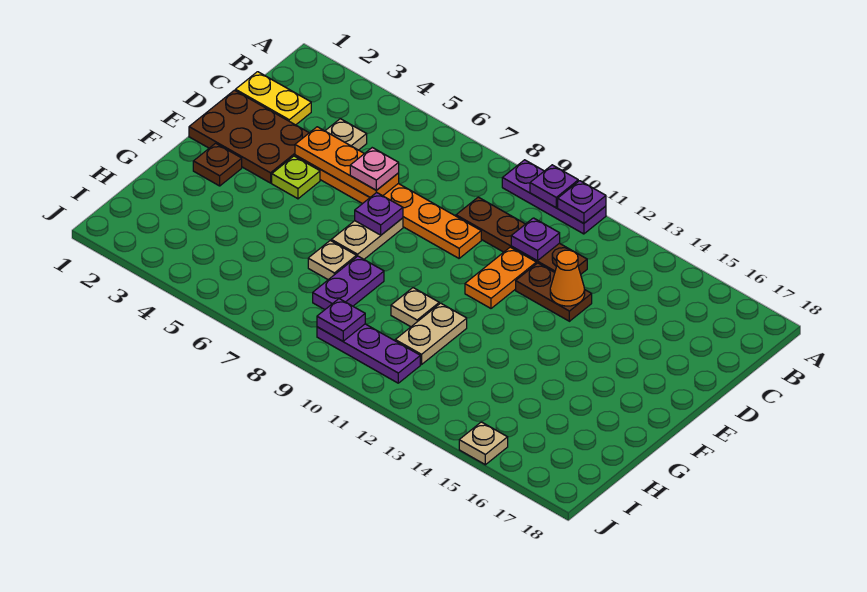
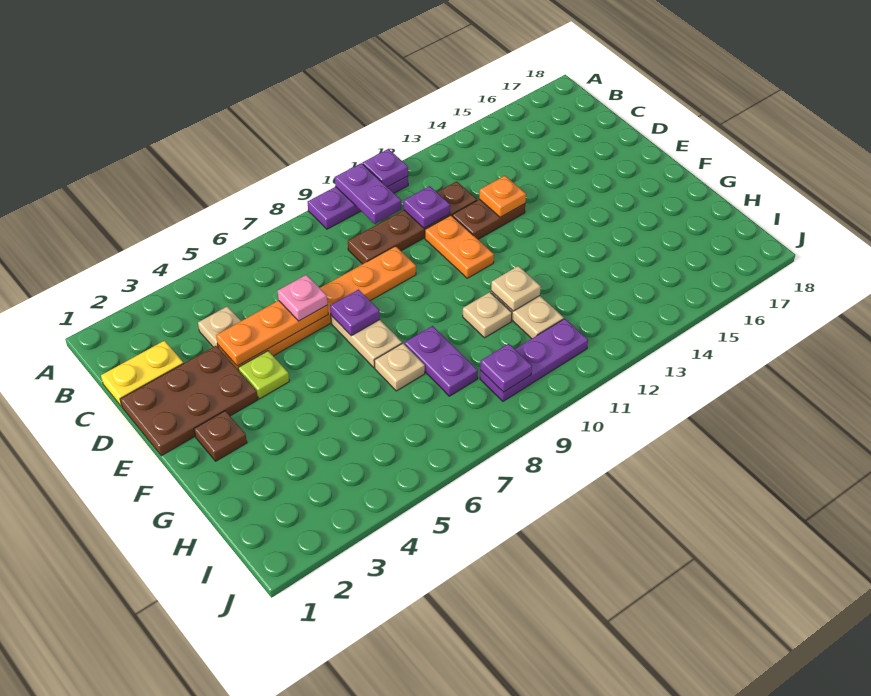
purple plate A10 level 2 -> purple plate A10:B10 level 2
orange cone D13 level 2 -> orange plate D13 level 2
tan plate J15 level 1 -> tan plate G11 level 2

